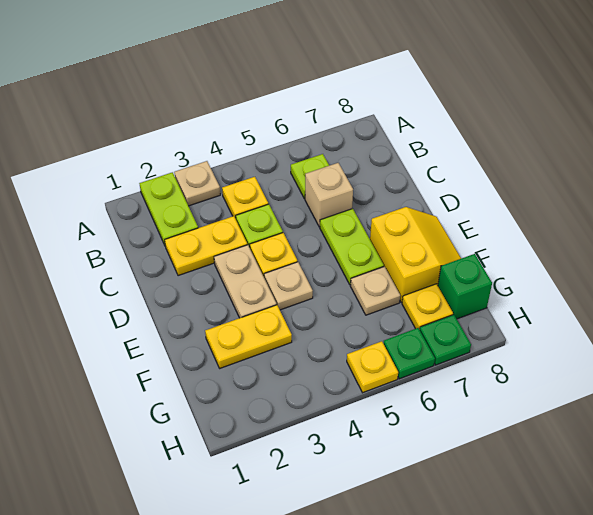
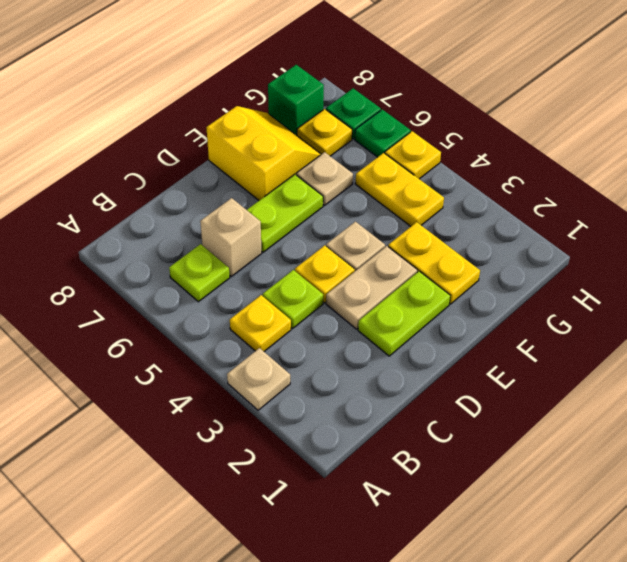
lime plate A2:B2 level 1 -> lime plate D2:E2 level 1
yellow plate C2:C3 level 1 -> yellow plate G4:G5 level 1
yellow slope E7:F8 level 1 top 7 -> yellow slope E7:F8 level 1 top E

